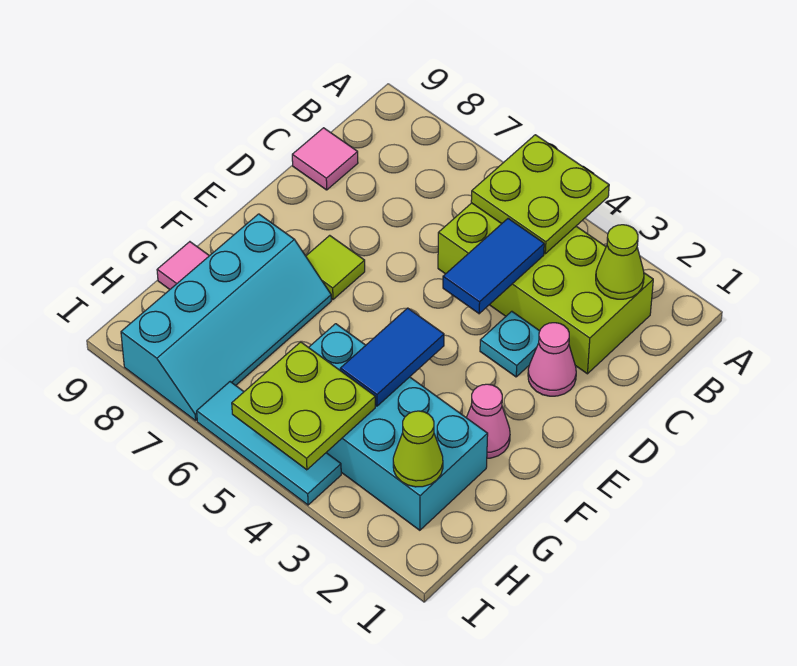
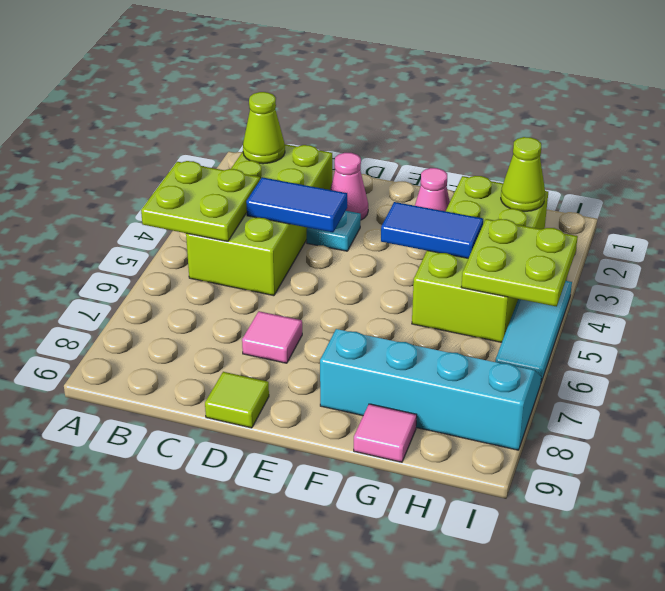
pink tile C9 level 1 -> pink tile D7 level 1
lime tile E7 level 1 -> lime tile D9 level 1
cyan brick G2:H5 level 1 -> lime brick G2:H5 level 1

